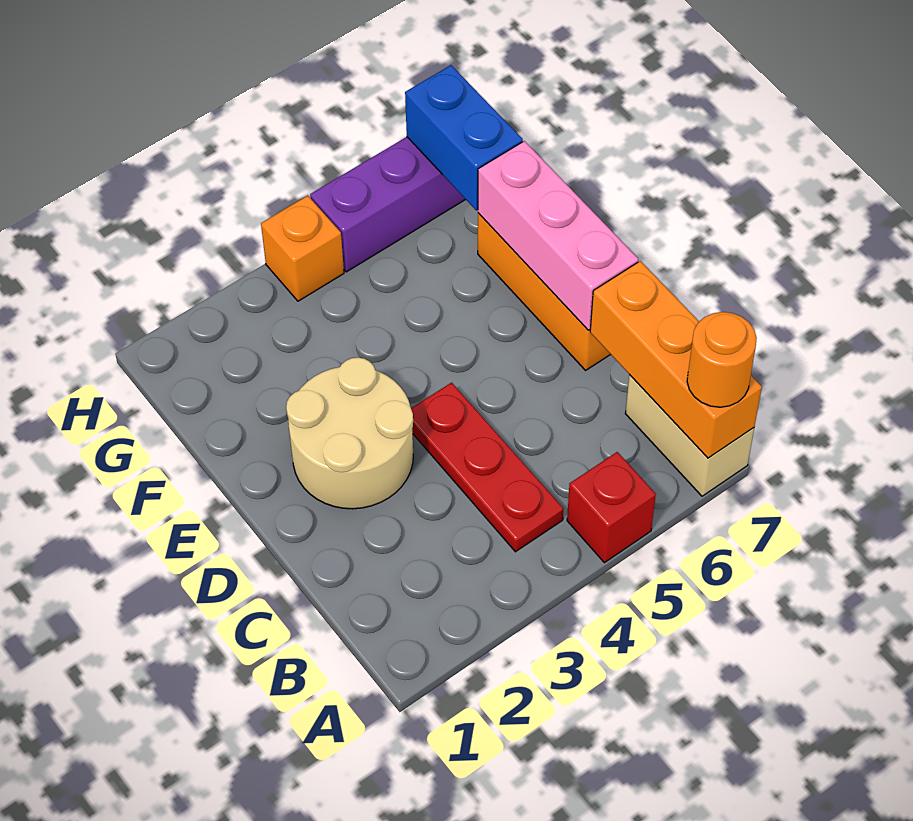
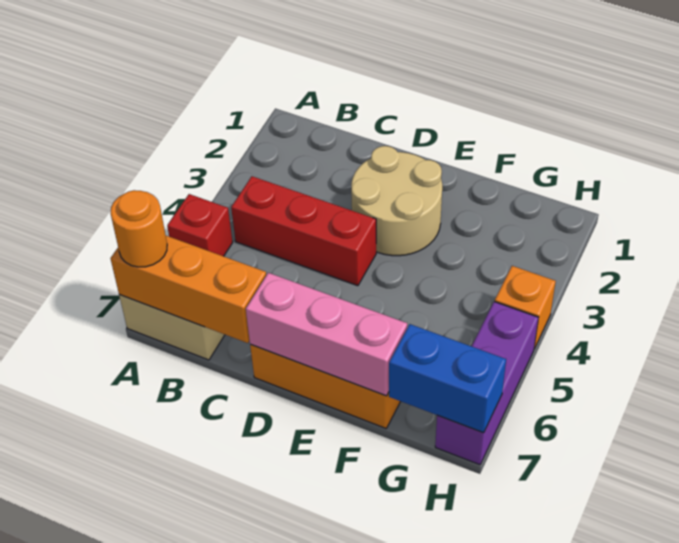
red plate B4:D4 level 1 -> red brick B4:D4 level 1

